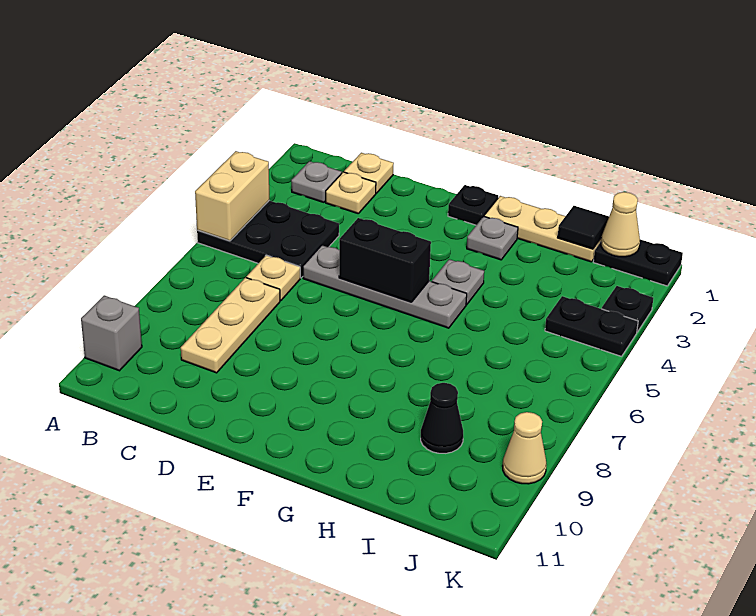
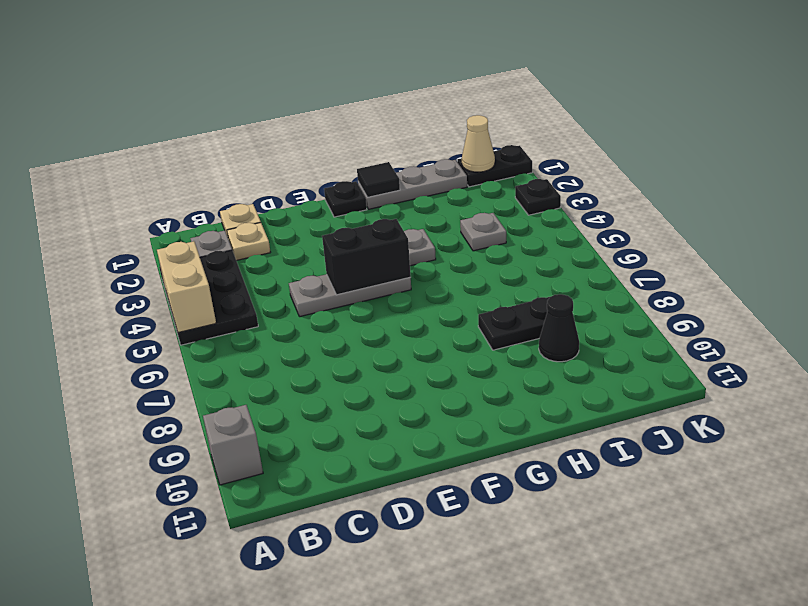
black plate A4:C5 level 1 -> black plate A3:B5 level 1
tan plate C6 level 1 -> none
tan plate C7:C9 level 1 -> none
grey plate D5:G5 level 1 -> grey plate D5:F5 level 1
tan plate G1:I1 level 1 -> grey plate G1:I1 level 1
grey plate G2 level 1 -> grey plate I4 level 1
black tile I1 level 2 -> black tile G1 level 2
black plate J4:K4 level 1 -> black plate H8:I8 level 1
tan cone K9 level 1 -> none

